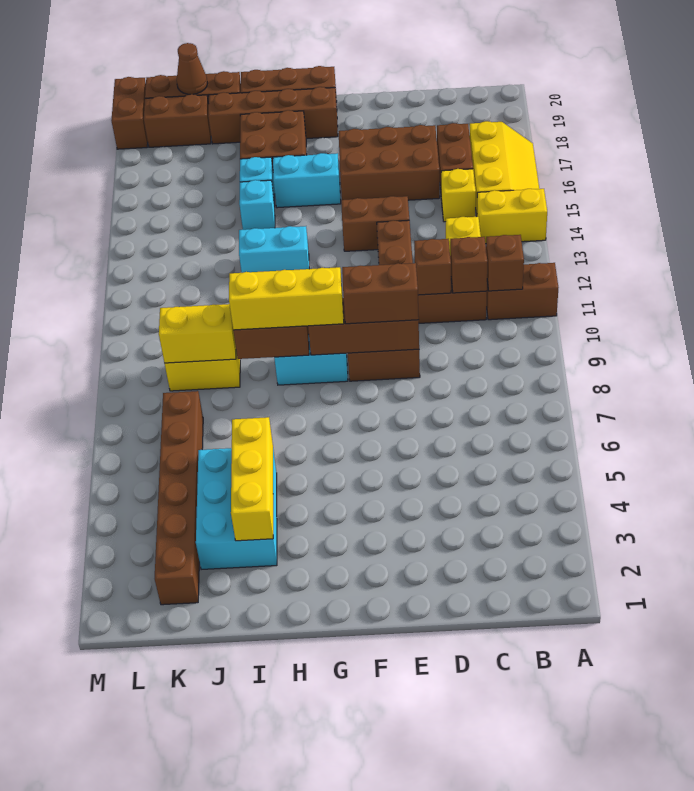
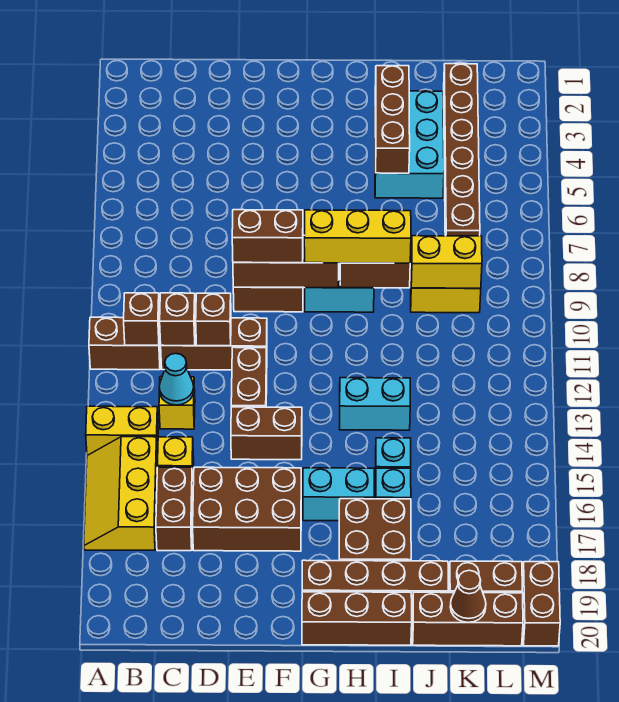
none -> cyan cone C13 level 2
yellow brick I3:I5 level 2 -> brown brick I3:I5 level 2

